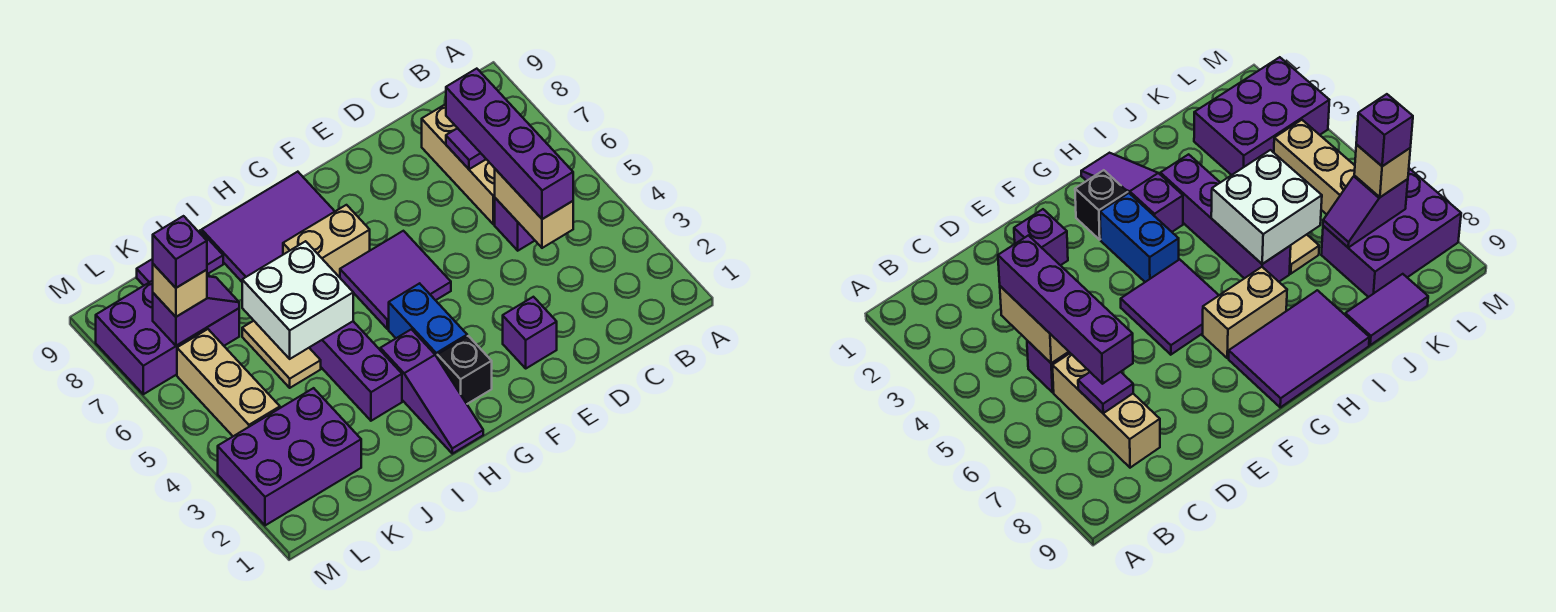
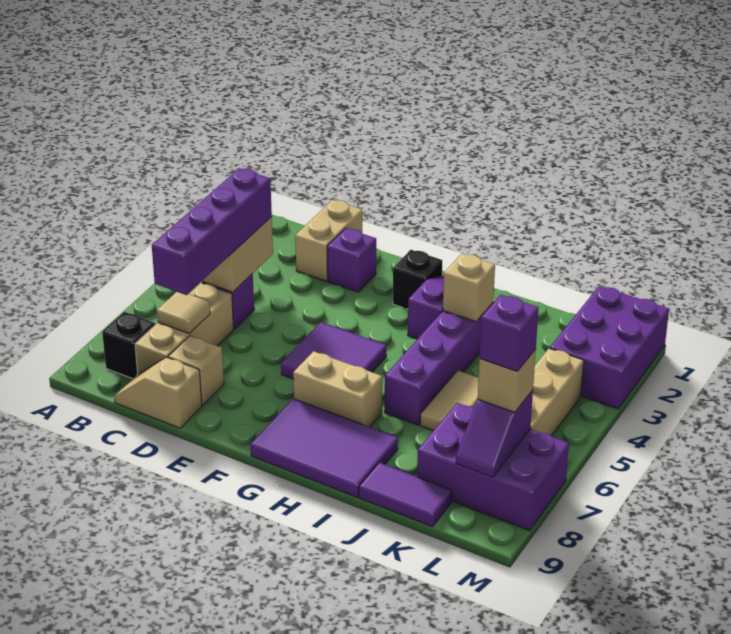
none -> black brick B8 level 1
purple tile C7 level 2 -> tan tile C7 level 2
none -> tan slope C9:D9 level 1 top D
none -> tan brick D1:D2 level 1
none -> tan brick D8 level 1
blue brick G3:G4 level 1 -> none
none -> tan brick I3 level 2
white brick I5:J6 level 2 -> none
purple brick K2:M3 level 1 -> purple brick L1:M3 level 1
purple slope K7:L7 level 2 top L -> purple slope L7:L8 level 2 top 7

